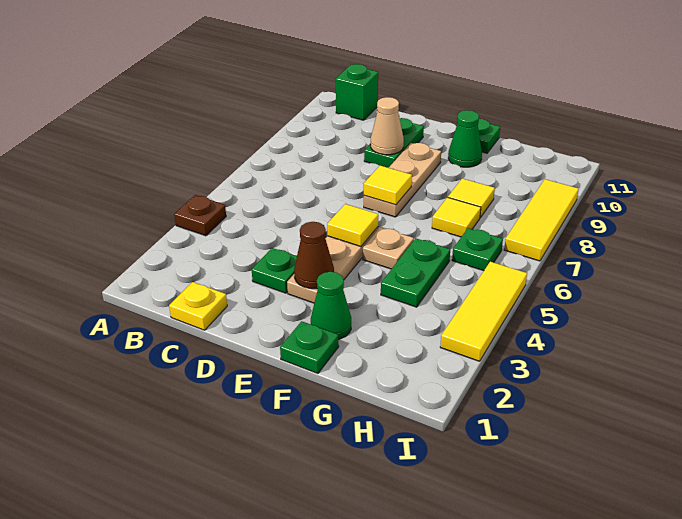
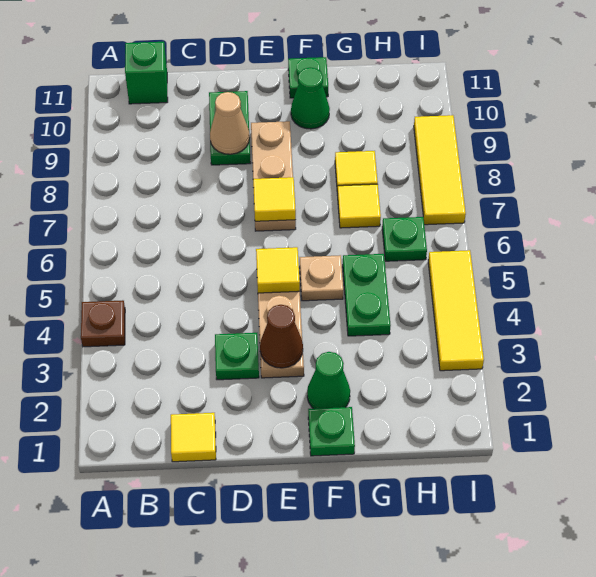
yellow plate C1 level 1 -> yellow tile C1 level 1

